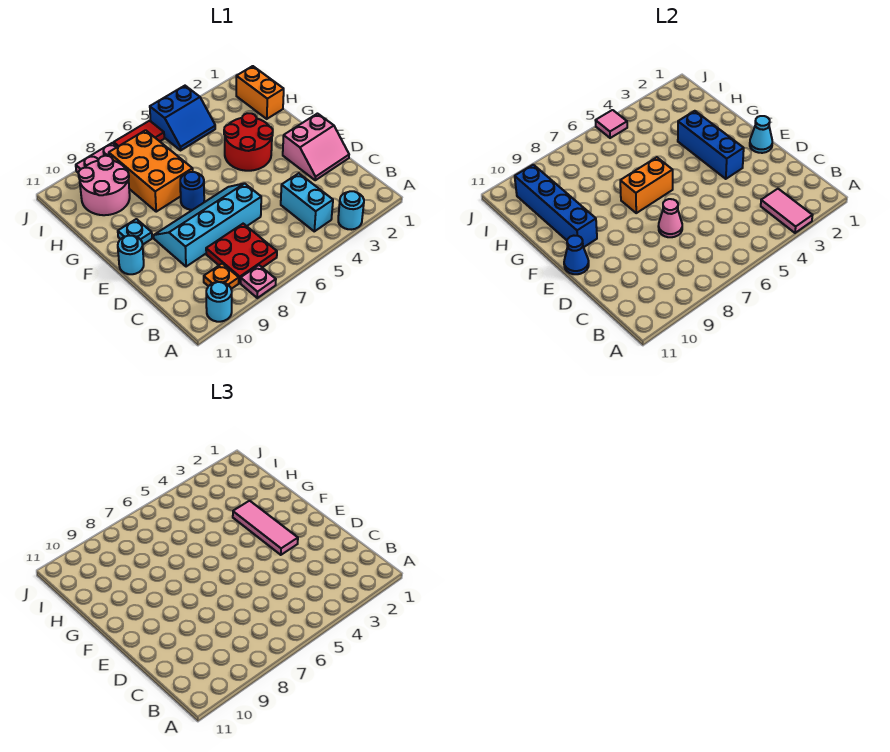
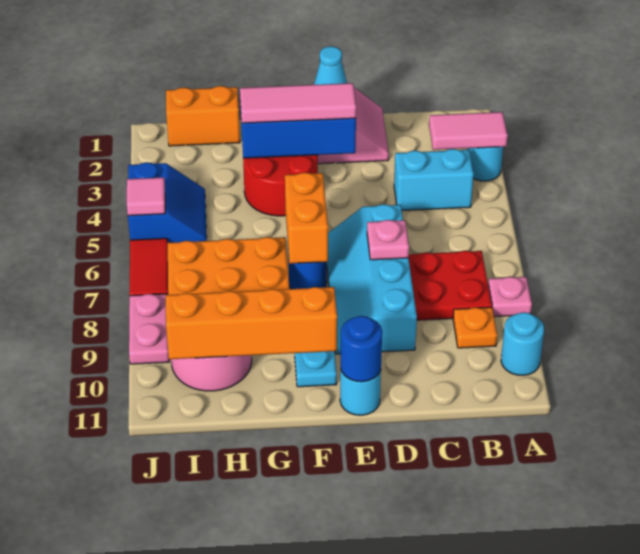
pink cone D7 level 2 -> pink plate D7 level 2
blue cone E11 level 2 -> blue round brick E11 level 2
blue brick F10:I10 level 2 -> orange brick F10:I10 level 2

